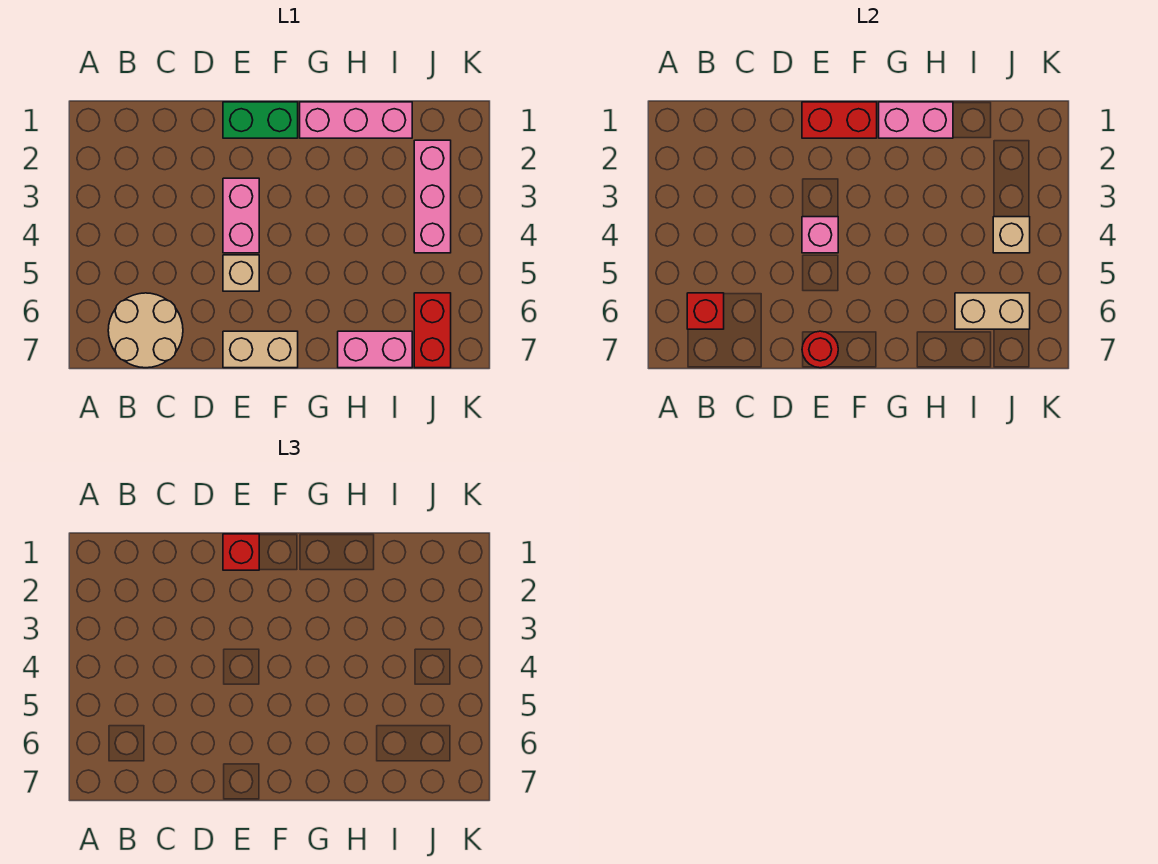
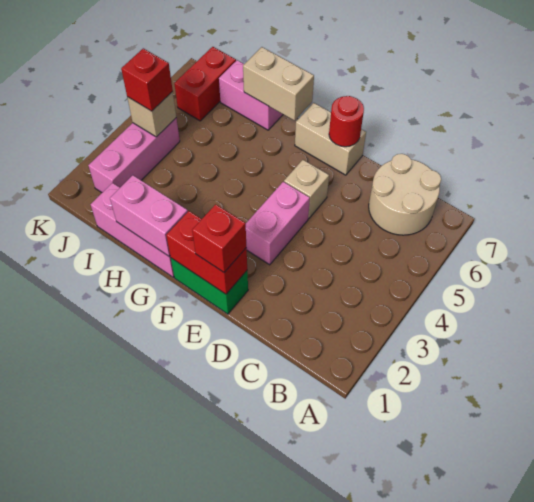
red brick B6 level 2 -> red brick J4 level 3
pink brick E4 level 2 -> none
tan brick I6:J6 level 2 -> tan brick G7:H7 level 2

